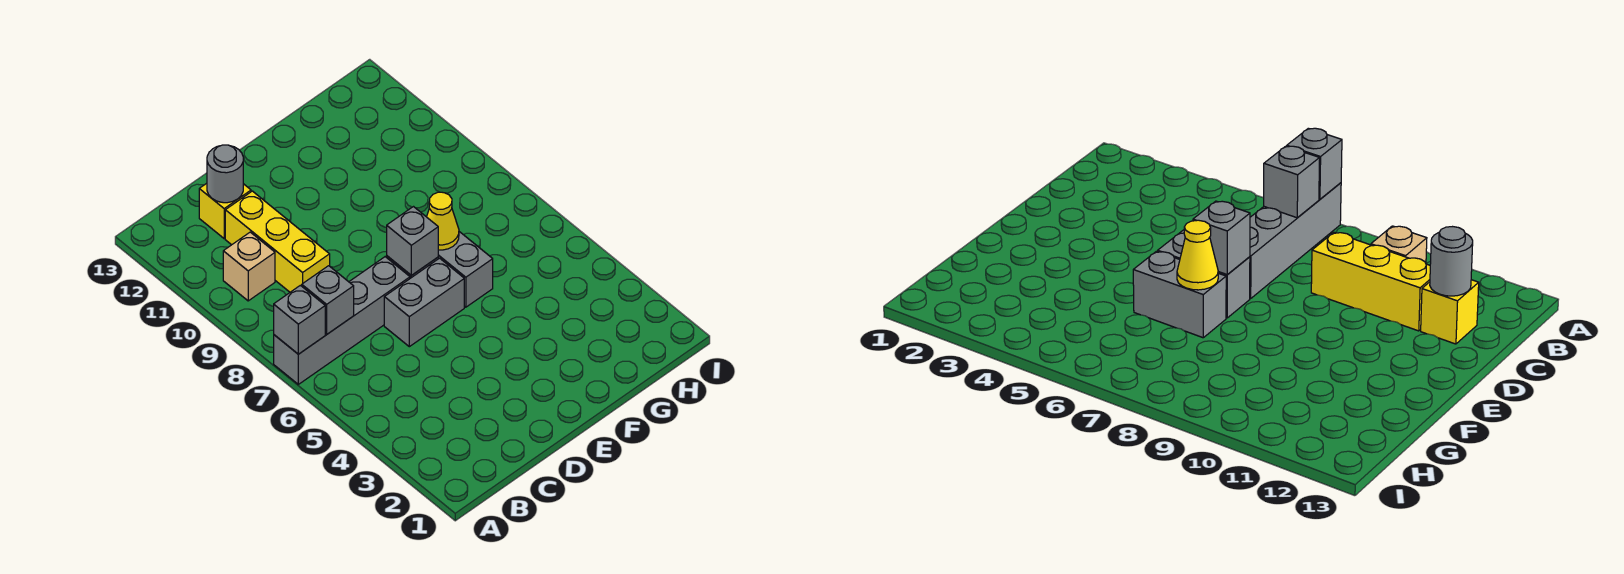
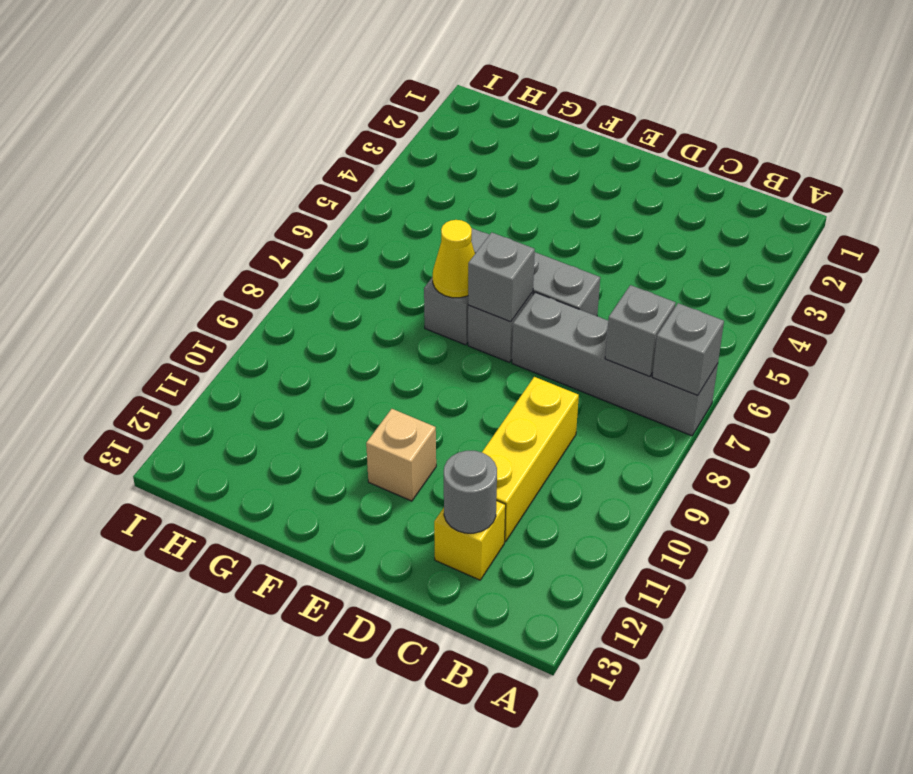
tan brick B10 level 1 -> tan brick E11 level 1

